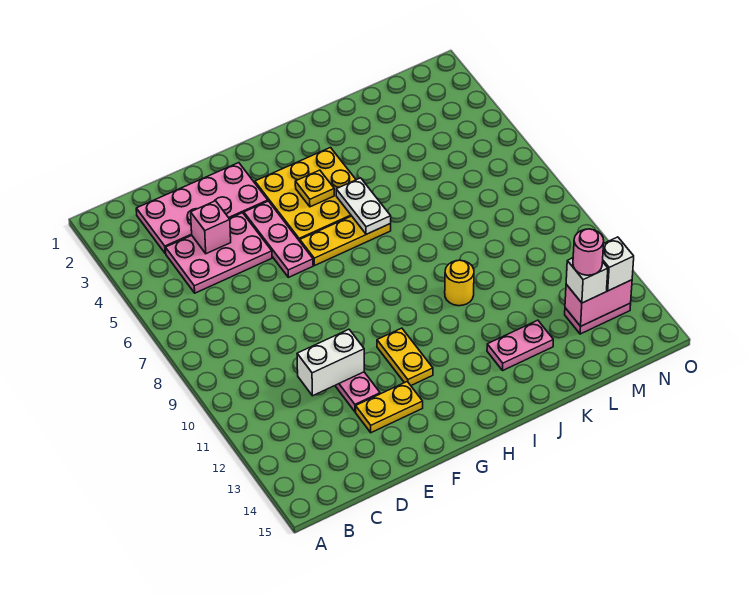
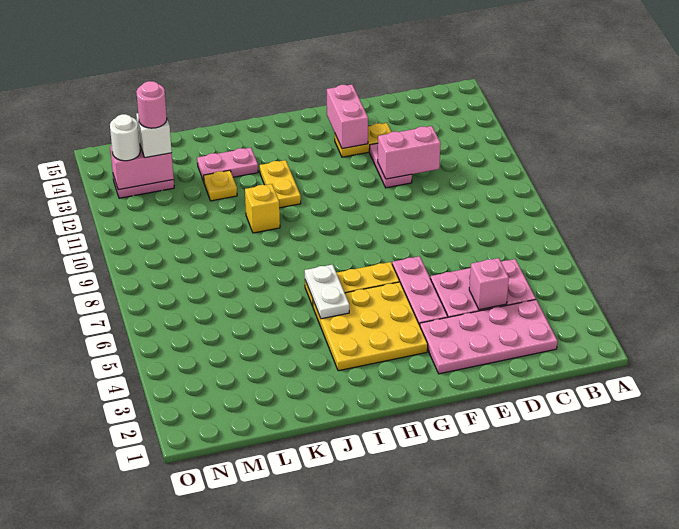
white brick D11:E11 level 2 -> pink brick D11:E11 level 2
none -> pink brick F13:F14 level 2
yellow plate G11:G12 level 1 -> yellow plate I11:I12 level 1
yellow plate H4 level 2 -> yellow plate K12 level 1
yellow round brick J10 level 1 -> yellow brick J10 level 1
white brick N13 level 3 -> white round brick N13 level 3

